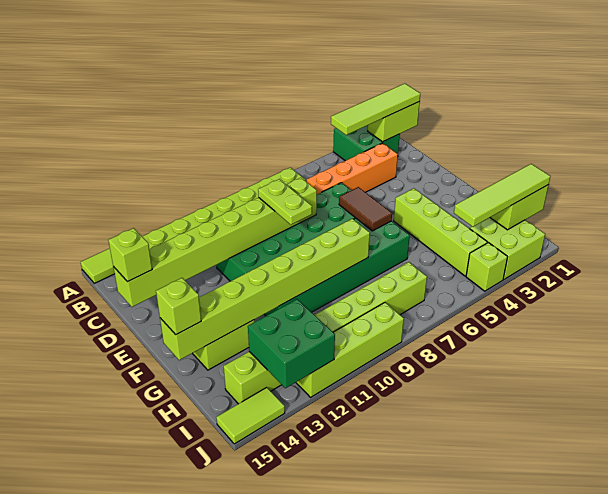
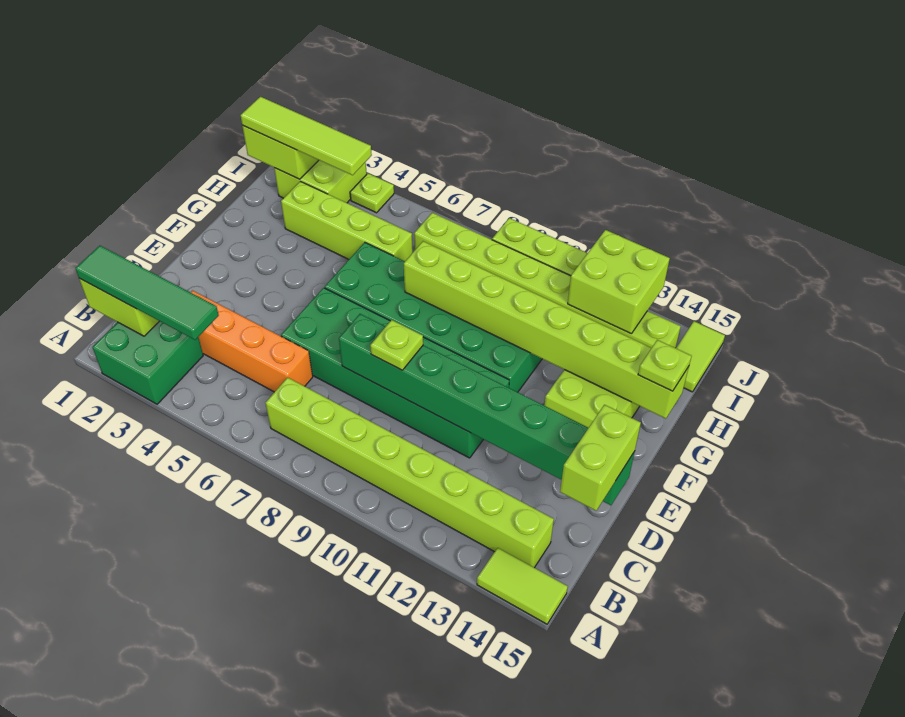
lime tile B1:B4 level 3 -> green tile B1:B4 level 3
lime brick D8:D15 level 2 -> green brick D8:D15 level 2
lime plate D9:E9 level 3 -> lime plate D9 level 3
lime brick D15 level 3 -> lime brick C15:D15 level 3
brown tile E6:F6 level 2 -> none
lime brick F4:I4 level 1 -> lime brick H3:H6 level 1
lime brick G15 level 3 -> lime plate G15 level 3
green brick I12:J13 level 2 -> lime brick I12:J13 level 2
lime brick J4 level 1 -> lime plate J4 level 1
lime tile J14:J15 level 1 -> lime tile I15:J15 level 1

